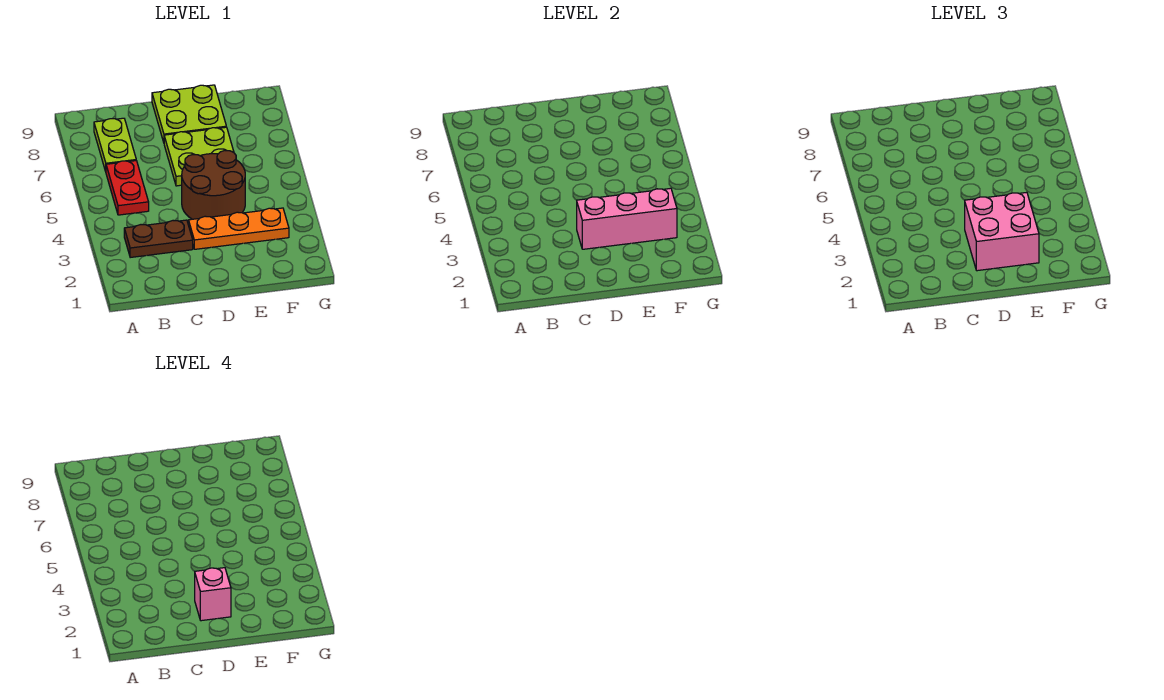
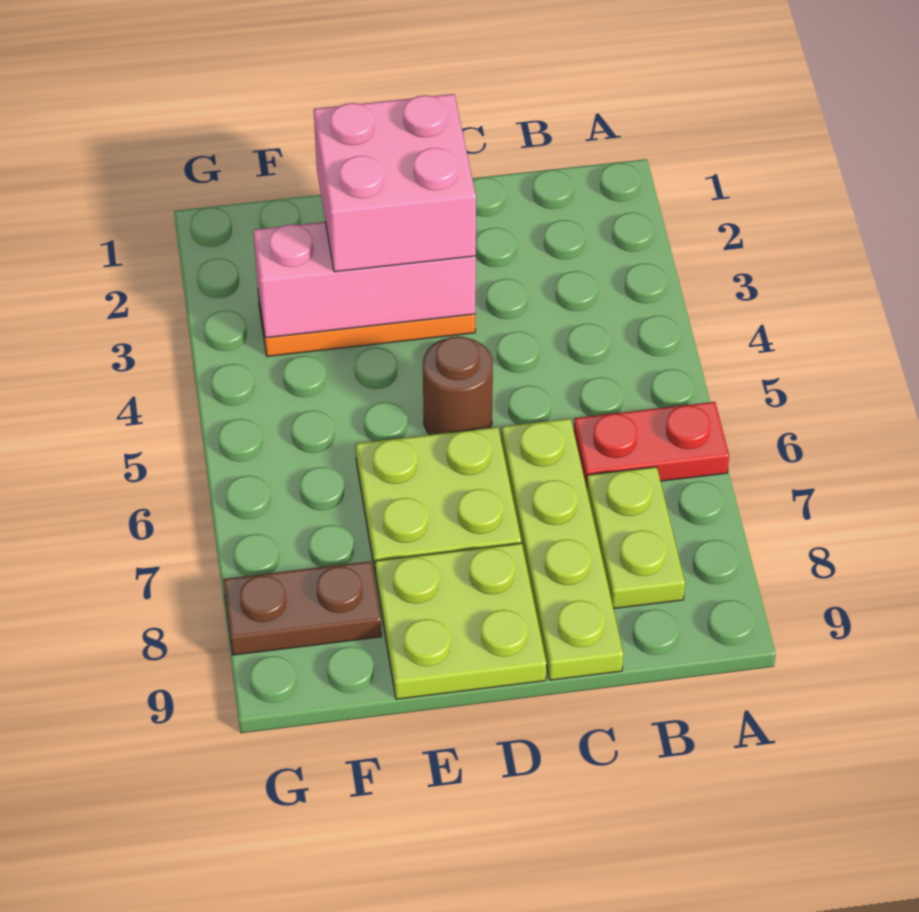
brown plate B3:C3 level 1 -> brown plate F8:G8 level 1
red plate B5:B6 level 1 -> red plate A6:B6 level 1
none -> lime plate C6:C9 level 1
pink brick D2 level 4 -> none
brown round brick D4:E5 level 1 -> brown round brick D5 level 1

